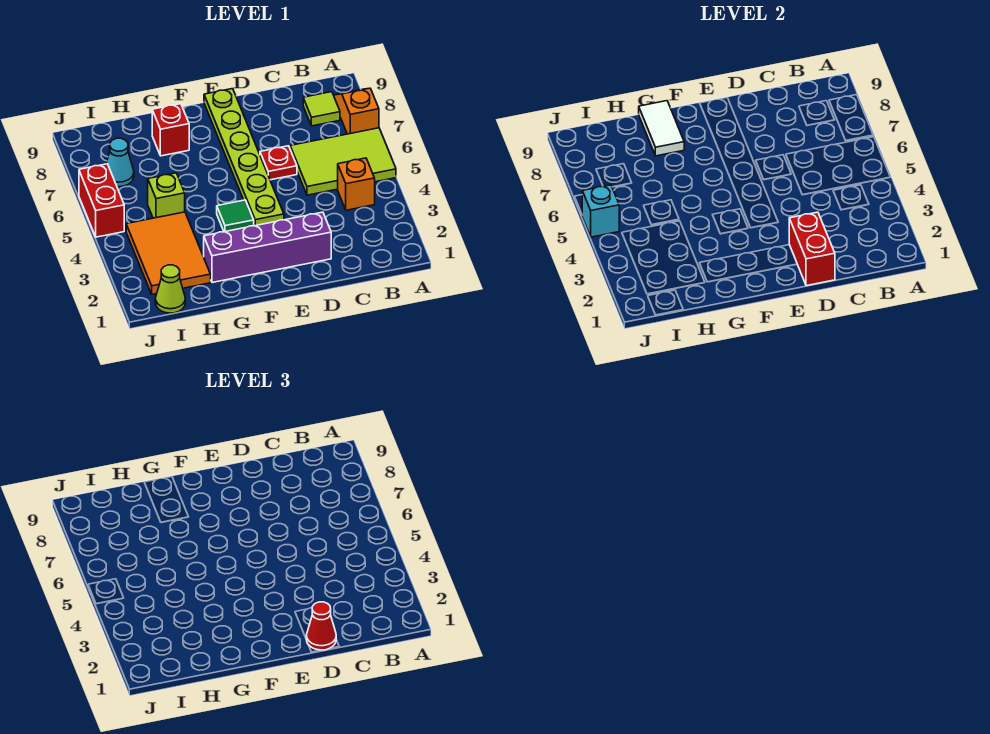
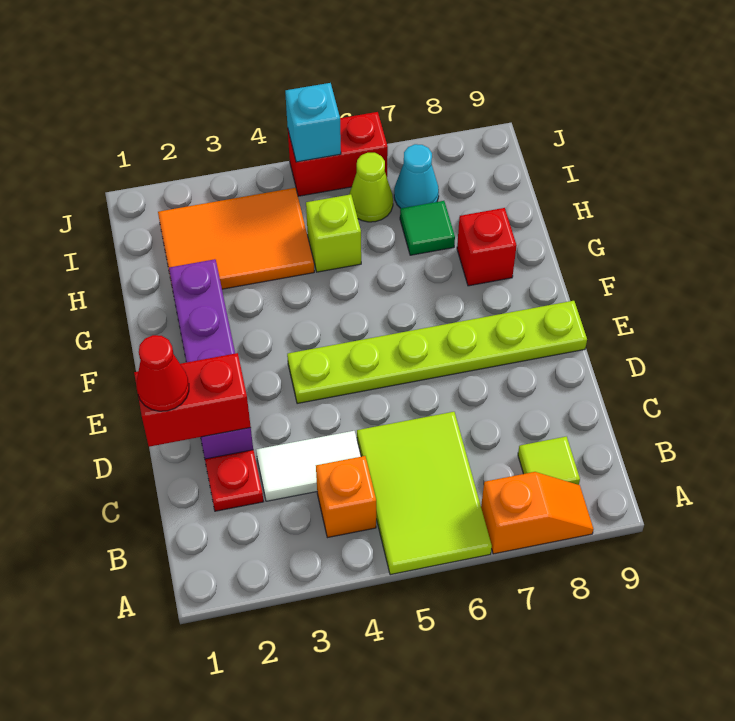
red plate D6 level 1 -> red plate C2 level 1
green tile F4 level 1 -> green tile H7 level 1
white tile G8:G9 level 2 -> white tile C3:C4 level 1
lime cone I1 level 1 -> lime cone I6 level 1

